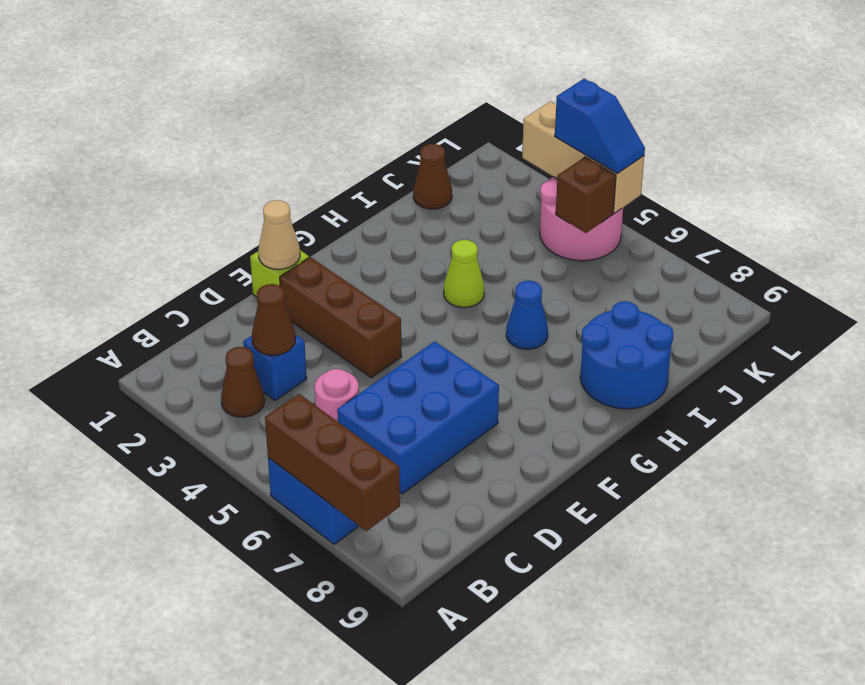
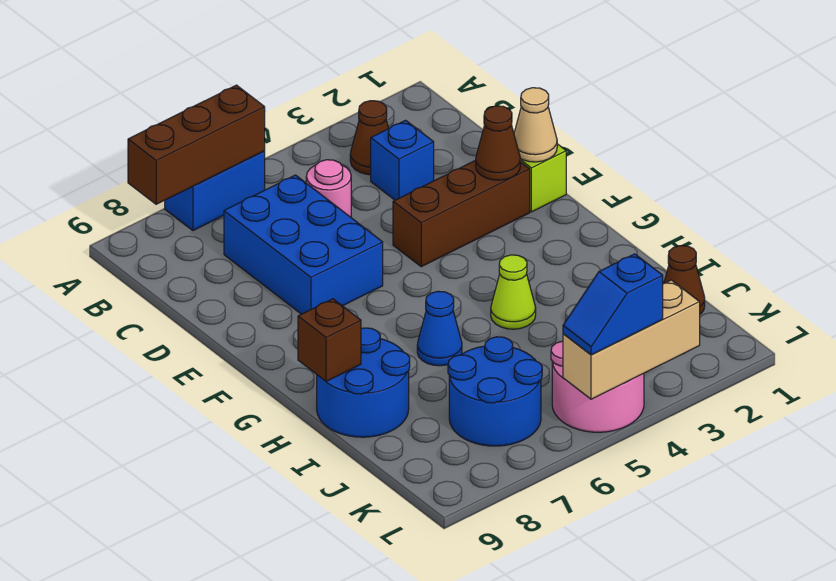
brown cone C3 level 2 -> brown cone E2 level 2
none -> blue round brick J6:K7 level 1
brown brick K5 level 2 -> brown brick H9 level 2

